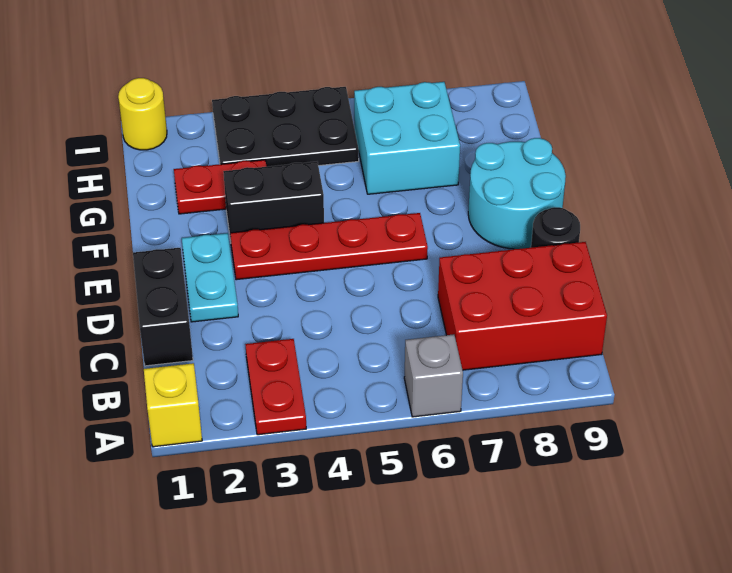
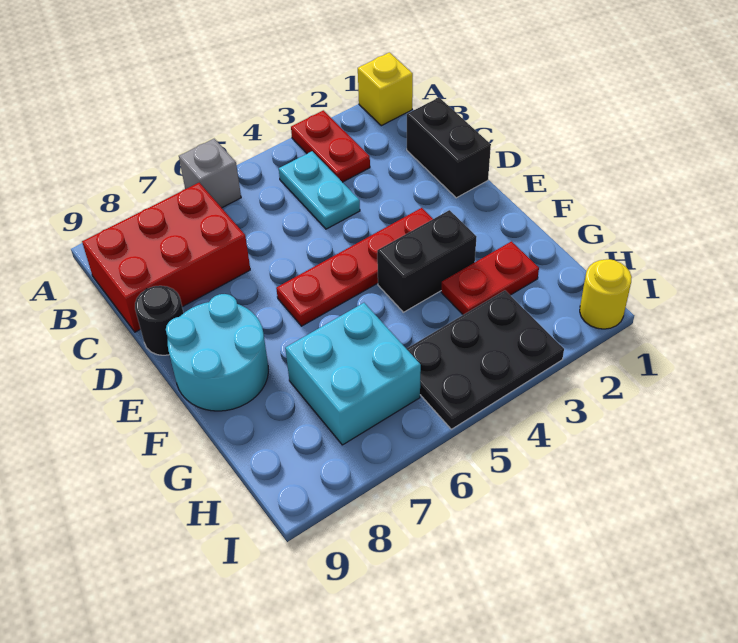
cyan plate D2:E2 level 1 -> cyan plate B4:C4 level 1

